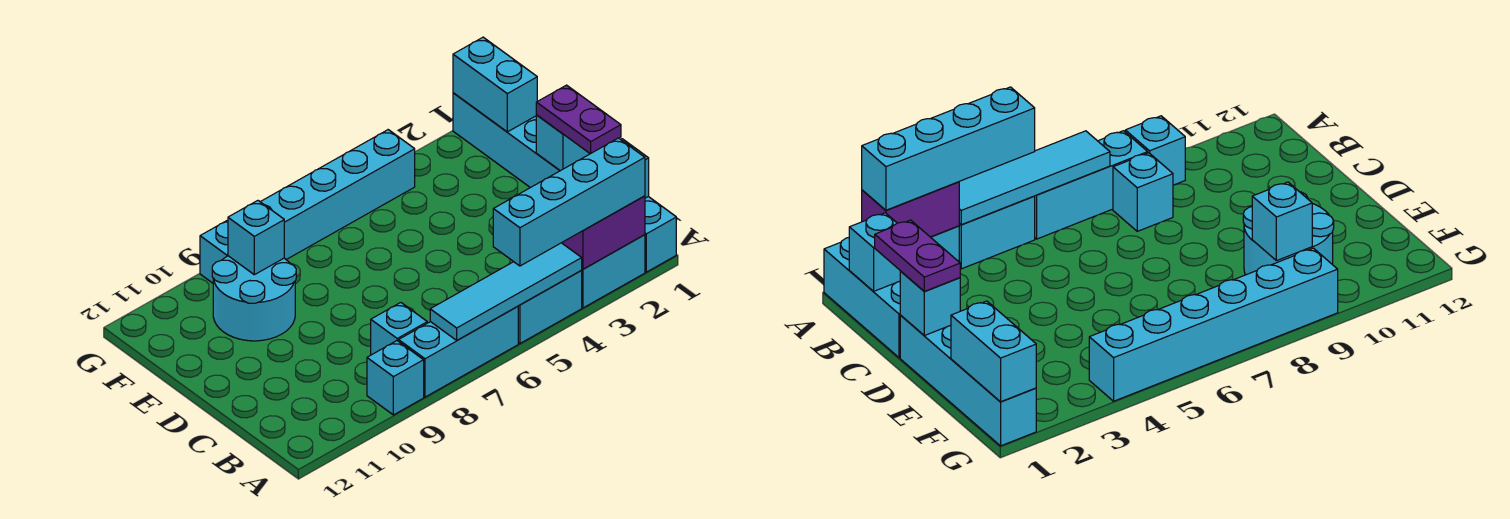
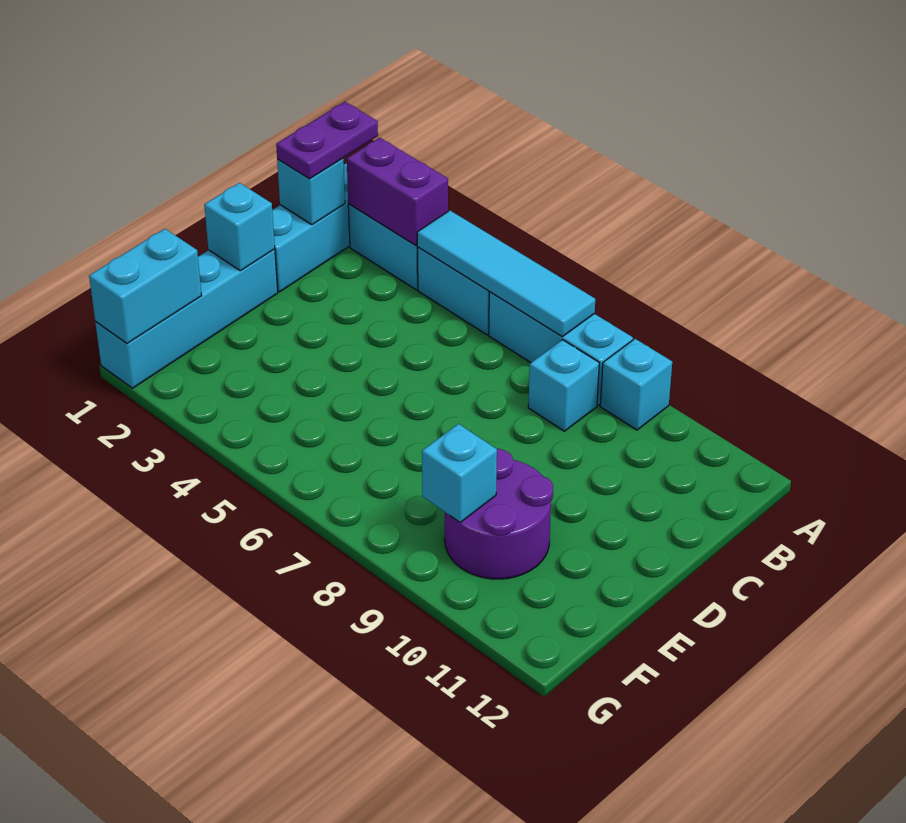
cyan brick A2:A5 level 3 -> none
purple plate C1:D1 level 3 -> purple plate A1:B1 level 3
cyan round brick E9:F10 level 1 -> purple round brick E9:F10 level 1
cyan brick G4:G9 level 1 -> none

